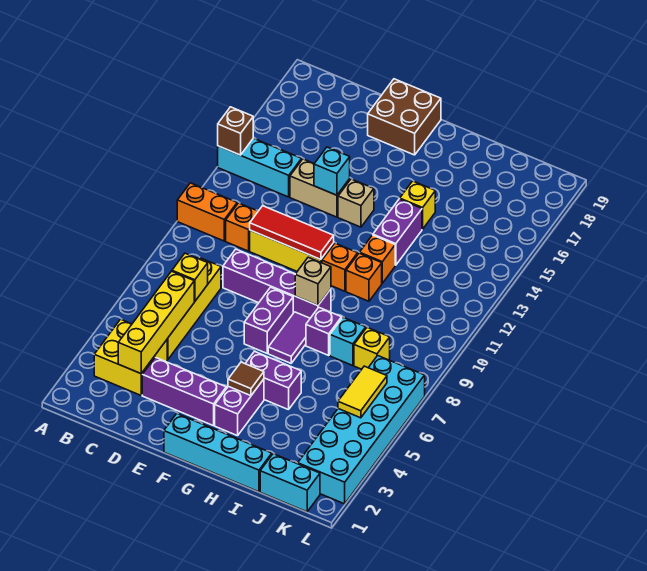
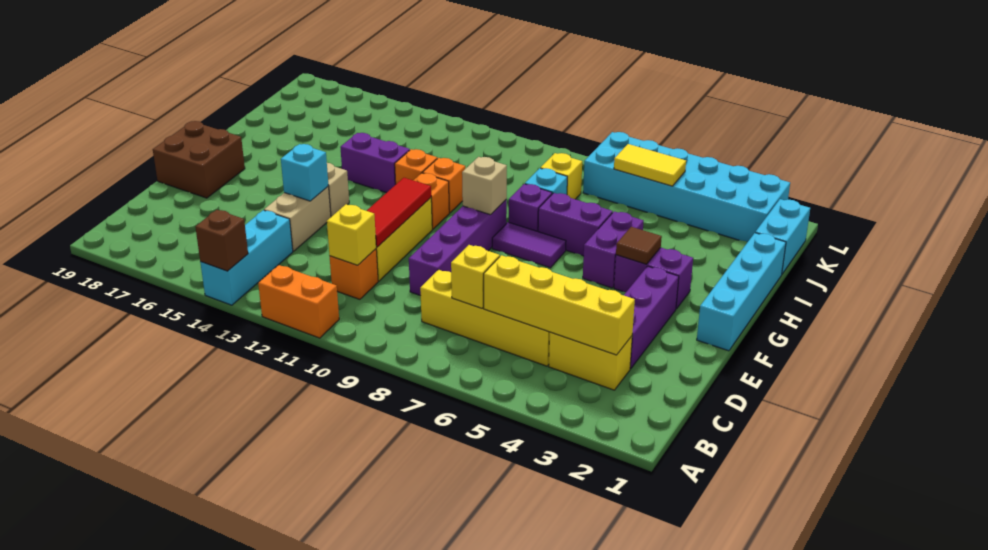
orange brick A11:B11 level 1 -> orange brick A11:A12 level 1
yellow brick B3:C4 level 1 -> yellow brick C3:C4 level 1
purple brick F7:F8 level 1 -> purple brick H6:H7 level 1
yellow brick H15 level 1 -> yellow brick C11 level 2

